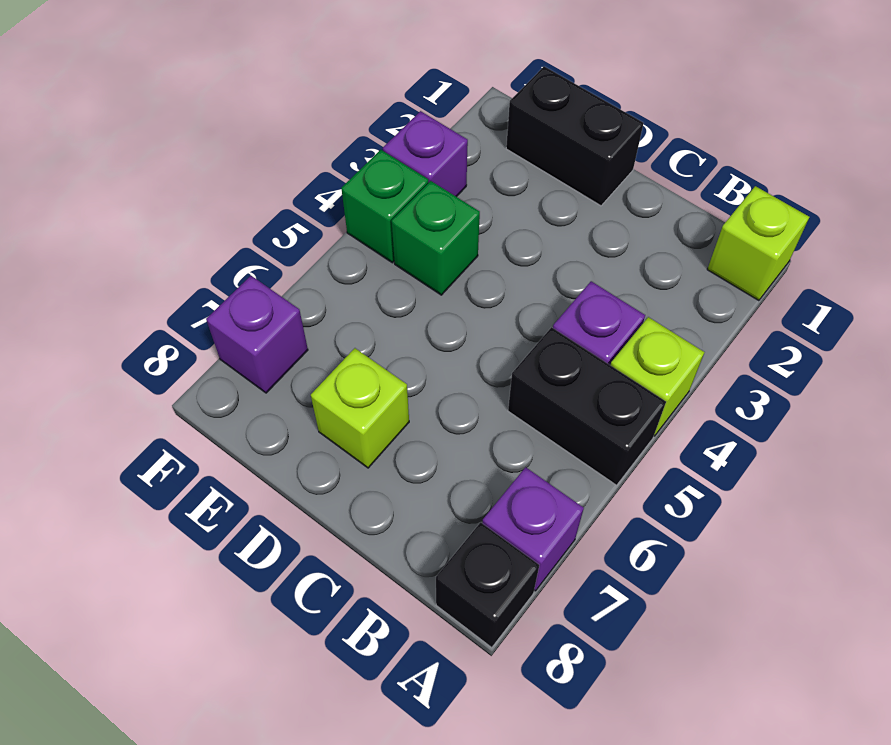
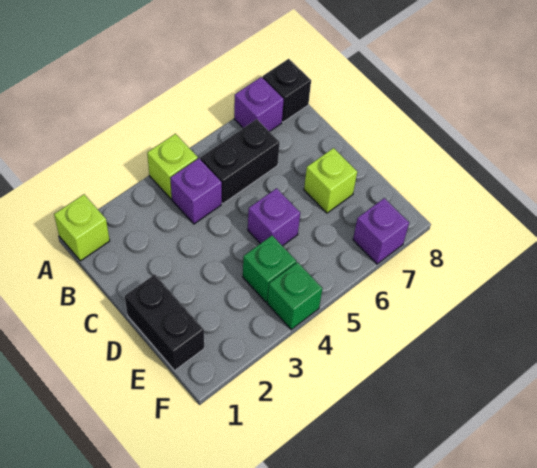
black brick A5:B5 level 1 -> black brick B5:B6 level 1
purple brick F3 level 1 -> purple brick D5 level 1

